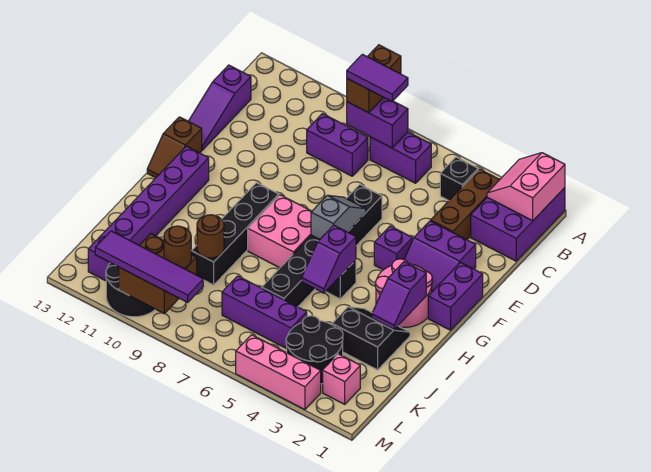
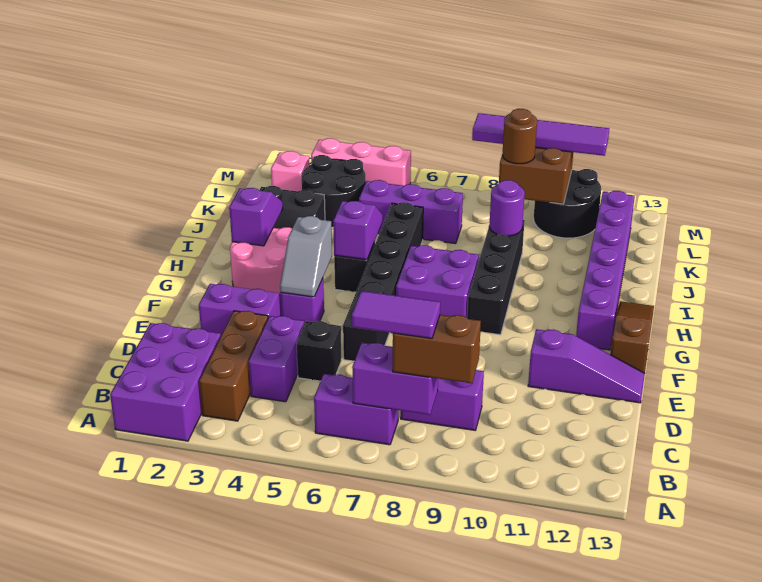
pink slope A1:B2 level 2 top 1 -> none
brown brick A8:B8 level 3 -> brown brick B8:B9 level 3
black brick B4 level 1 -> black brick D5 level 1
purple slope C13:E13 level 1 top C -> purple slope E11:E13 level 1 top 11
purple brick F1:G1 level 1 -> purple brick C4:D4 level 1
grey slope F6:G6 level 2 top G -> grey slope F4:G4 level 2 top G
brown slope F13:G13 level 1 top F -> brown slope F13:H13 level 1 top F
pink brick G7:H8 level 1 -> purple brick G7:H8 level 1
brown round brick J9 level 2 -> purple round brick J9 level 2

